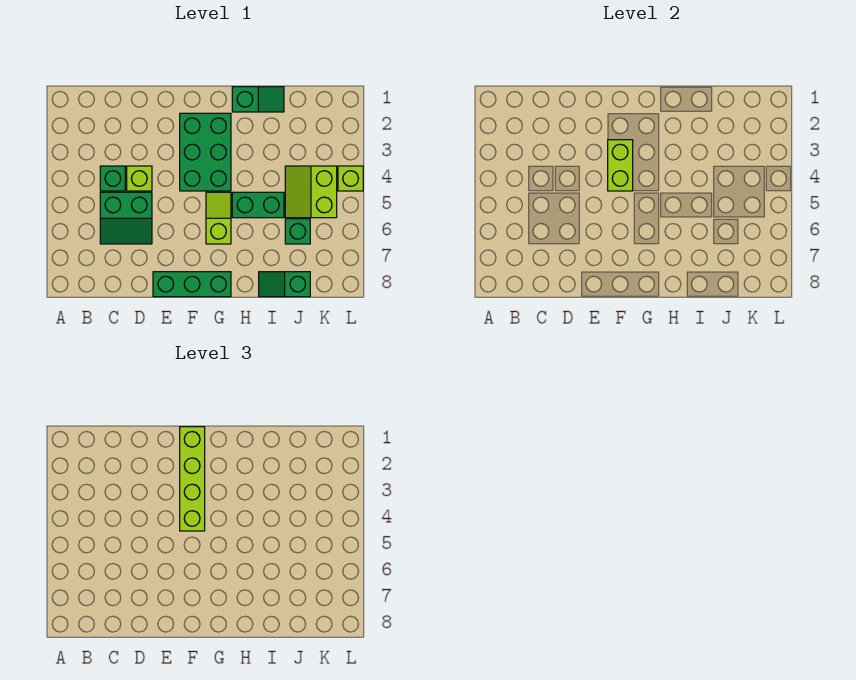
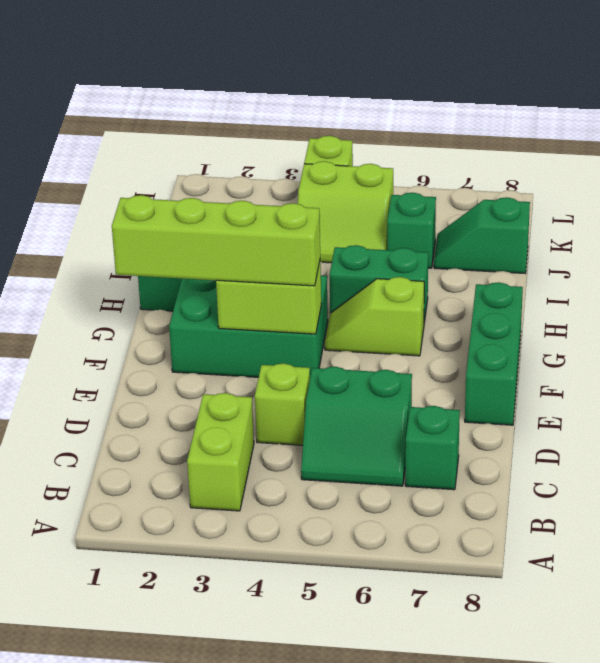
none -> lime brick B3:C3 level 1
green brick C4 level 1 -> green brick C7 level 1
green slope C5:D6 level 1 top 5 -> green slope C5:D6 level 1 top D
green brick H5:I5 level 1 -> green brick H5:H6 level 1
green slope I8:J8 level 1 top J -> green slope J7:J8 level 1 top 8

